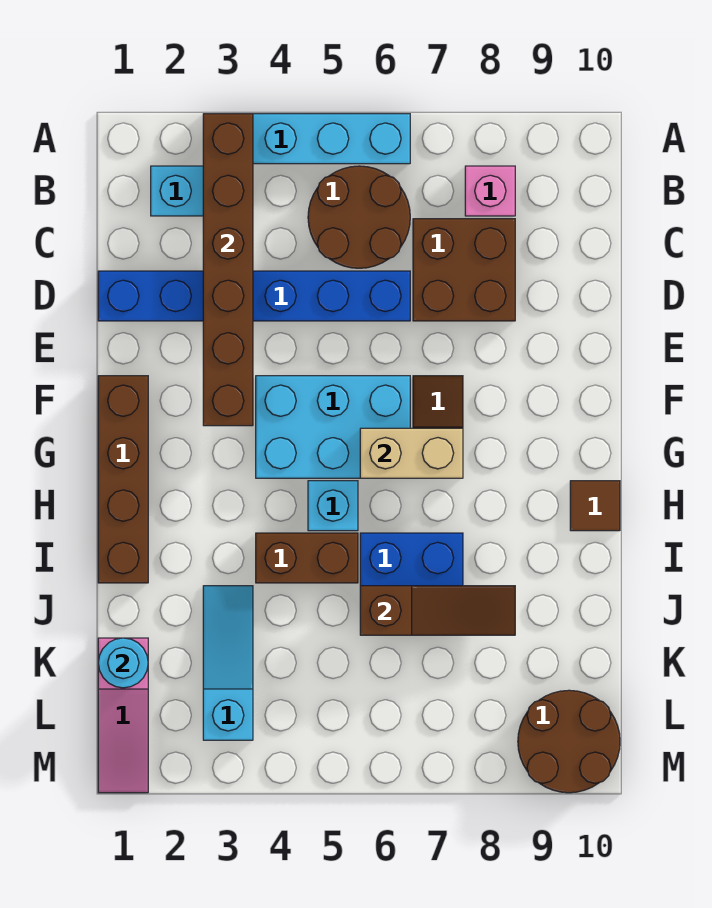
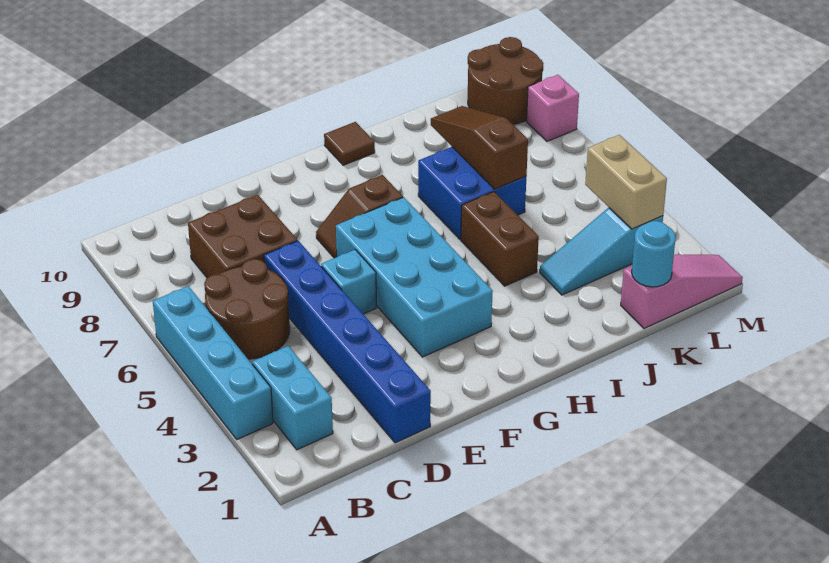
brown brick A3:F3 level 2 -> none
pink brick B8 level 1 -> pink brick M8 level 1
brown brick F1:I1 level 1 -> none
cyan brick F4:G6 level 1 -> cyan brick F3:G6 level 1
tan brick G6:G7 level 2 -> tan brick L3:L4 level 2
cyan brick H5 level 1 -> cyan brick E5 level 1

